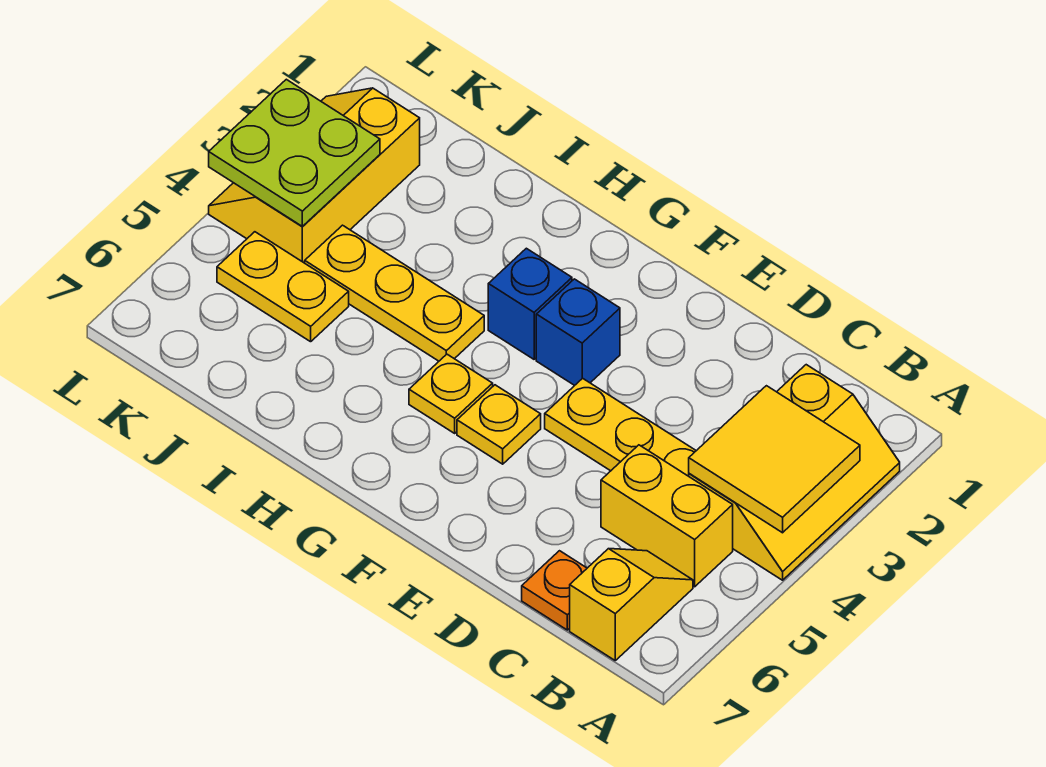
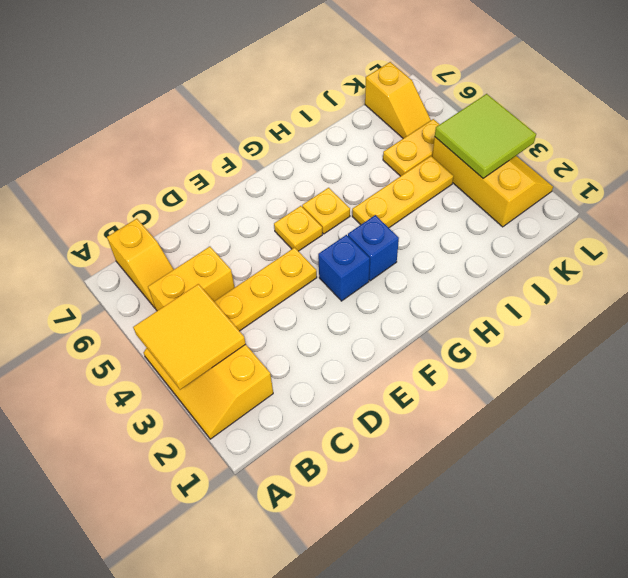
orange plate C7 level 1 -> none
lime plate K3:L4 level 2 -> lime tile K3:L4 level 2
none -> yellow slope K6:K7 level 1 top 7

